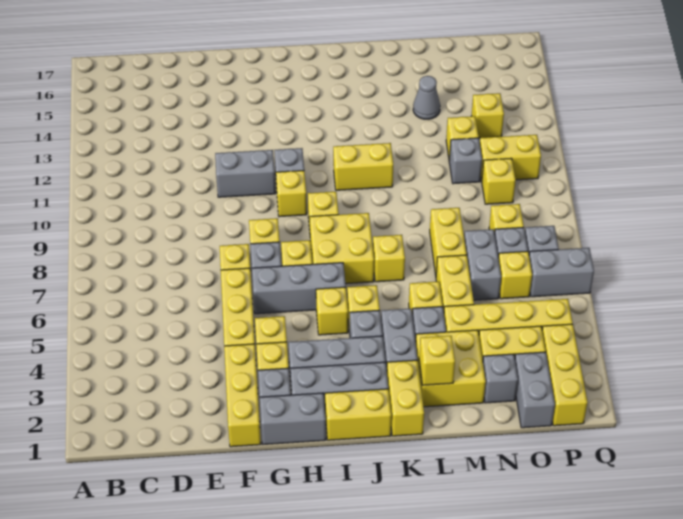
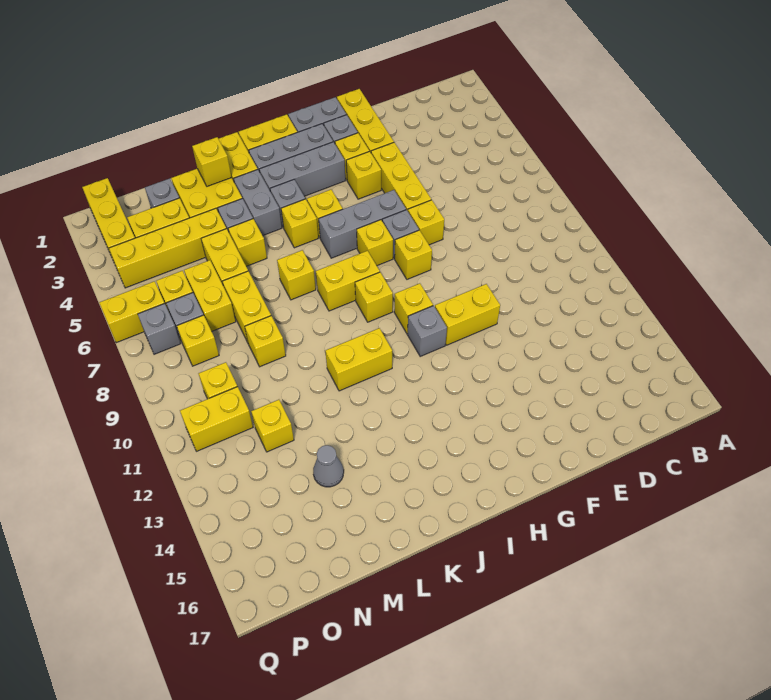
grey brick F11:G11 level 1 -> yellow brick F11:G11 level 1
yellow brick I7:J8 level 1 -> yellow brick I8:J8 level 1
grey brick N6:N7 level 1 -> yellow brick N6:N7 level 1
grey brick N11 level 1 -> none
grey brick O1:O2 level 1 -> none
yellow brick O13 level 1 -> yellow brick M9 level 1
grey brick P6:Q6 level 1 -> yellow brick P6:Q6 level 1

